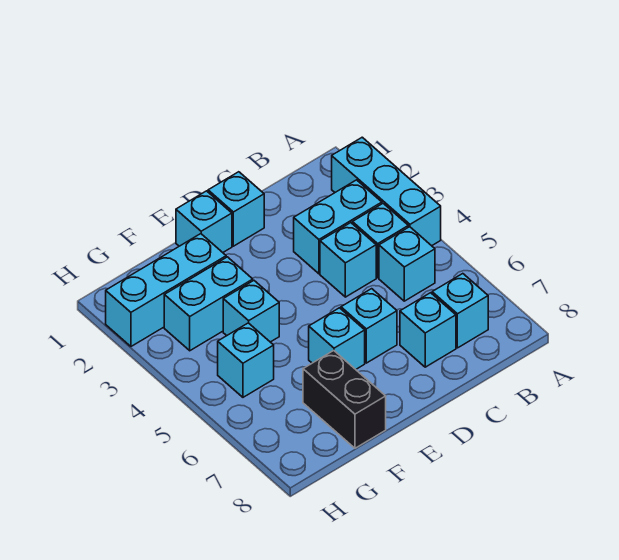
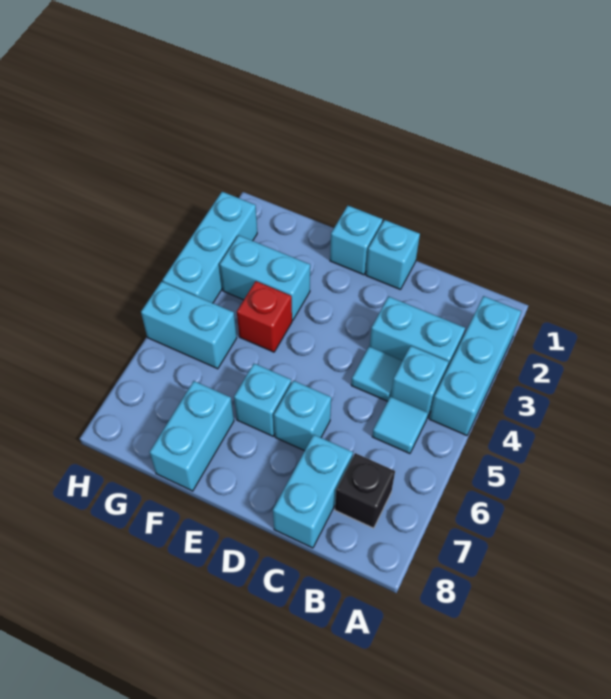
cyan brick B5 level 1 -> cyan tile B5 level 1
cyan brick B7 level 1 -> black brick B7 level 1
cyan brick C4 level 1 -> cyan tile C4 level 1
cyan brick C7 level 1 -> cyan brick C7:C8 level 1
cyan brick F2:H2 level 1 -> cyan brick H2:H4 level 1
cyan brick F4 level 1 -> red brick F4 level 1
black brick F7:F8 level 1 -> cyan brick F7:F8 level 1
cyan brick G5 level 1 -> cyan brick G5:H5 level 1

